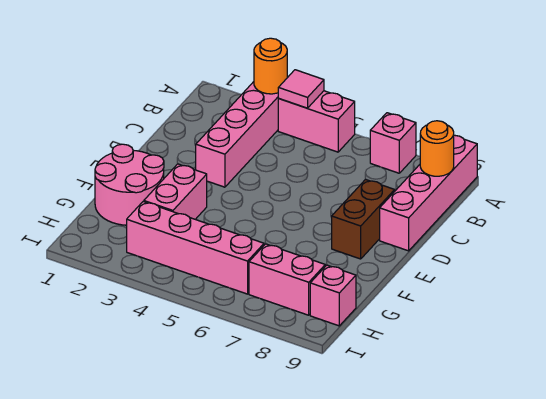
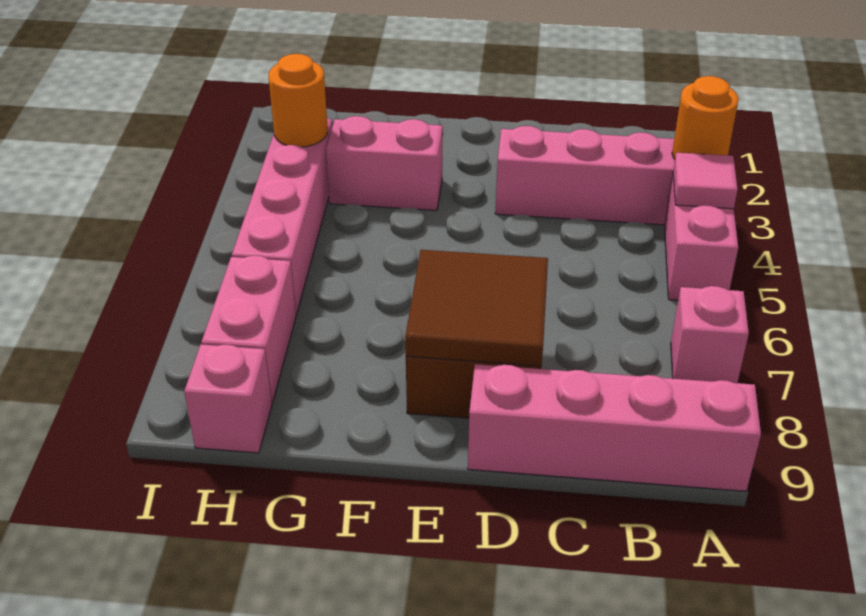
orange round brick B9 level 2 -> orange round brick H3 level 2
none -> brown tile D7:E8 level 2
pink round brick F1:G2 level 1 -> none

